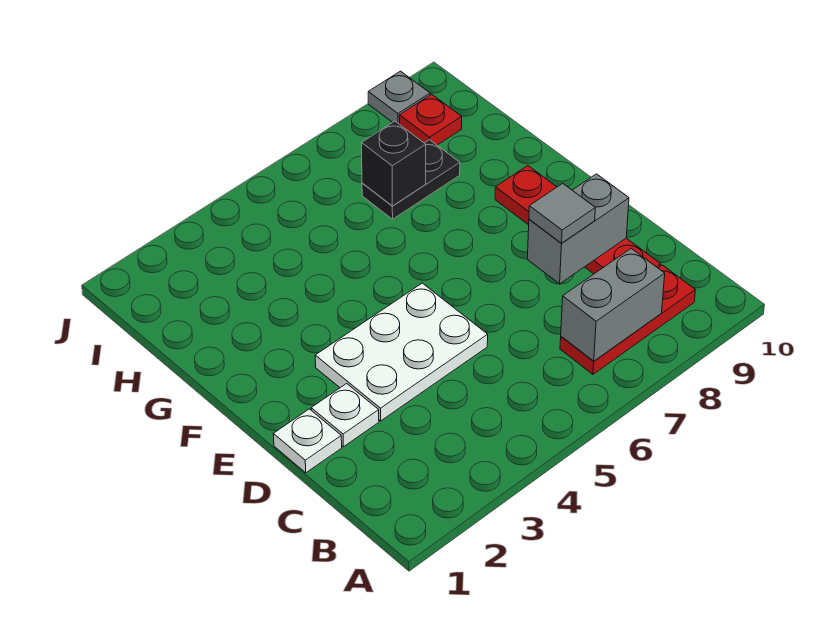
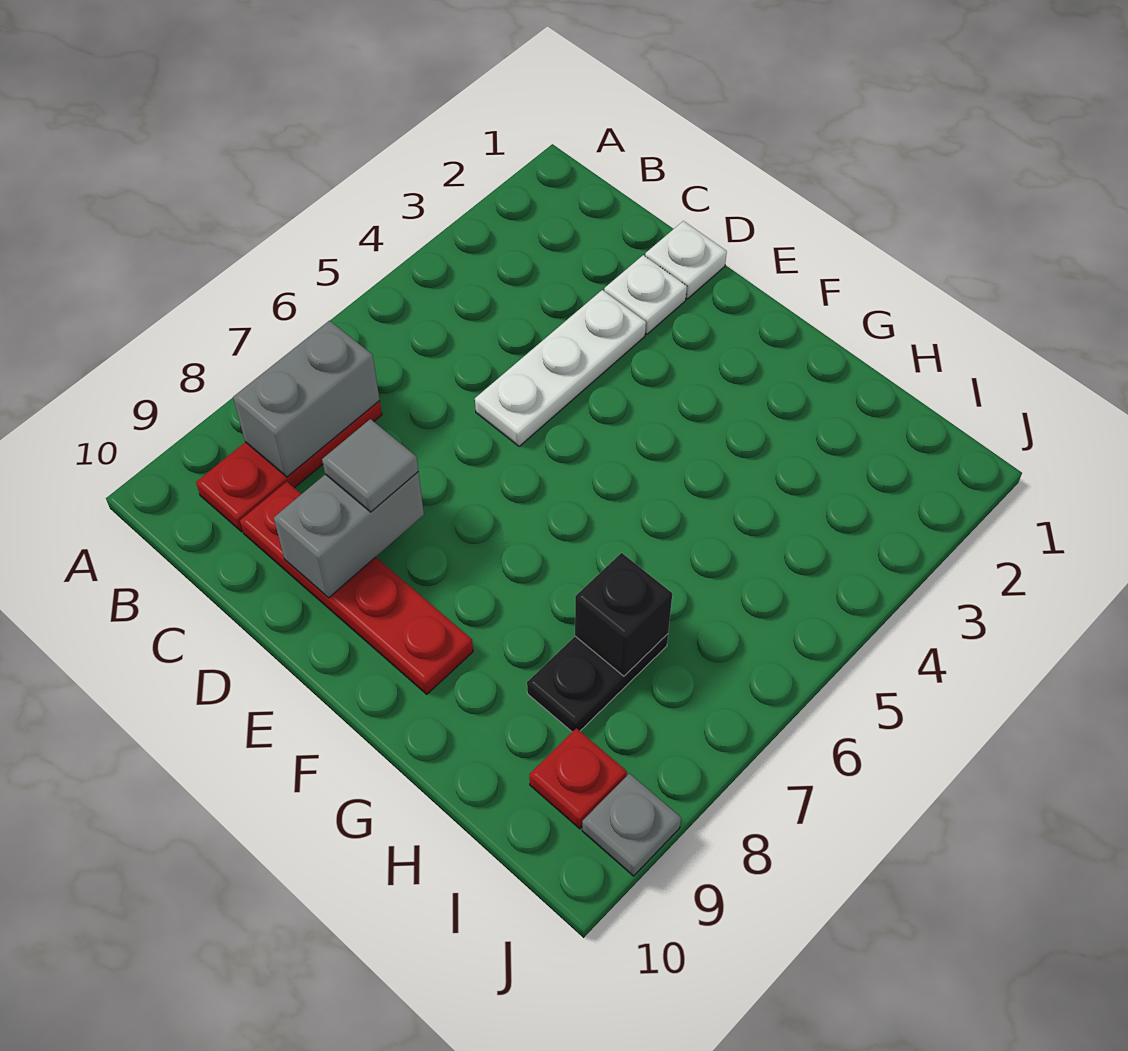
white plate D3:E5 level 1 -> white plate D3:D5 level 1

